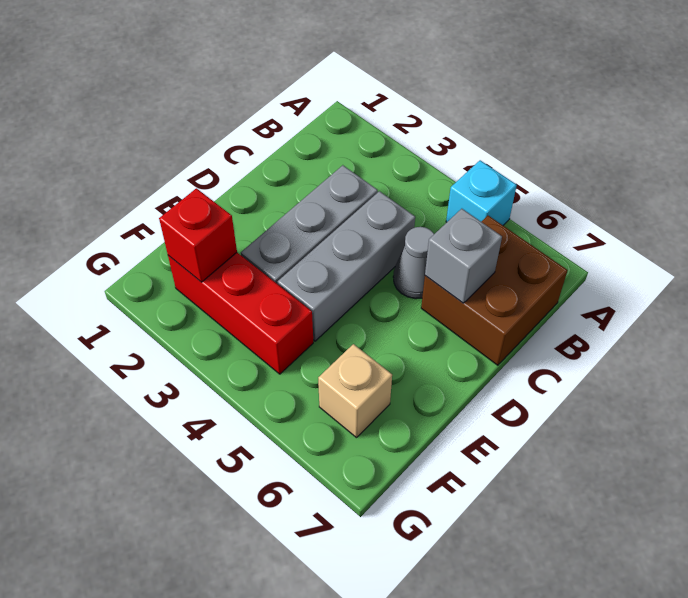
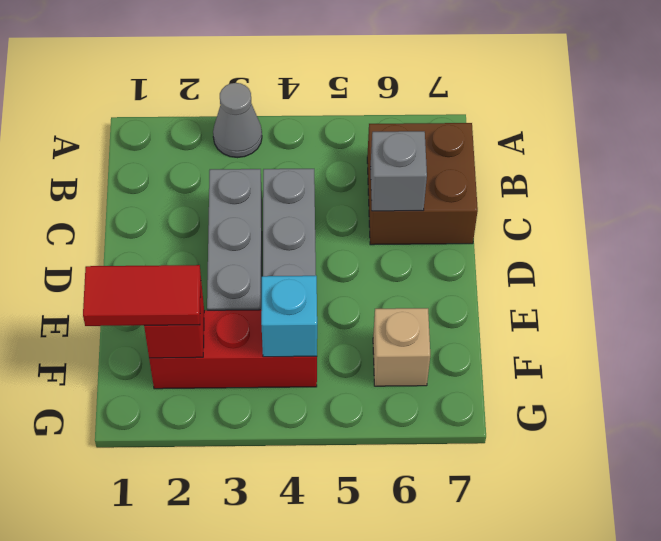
cyan brick A5 level 1 -> cyan brick F4 level 2
grey cone C5 level 1 -> grey cone A3 level 1
none -> red tile F1:F2 level 3

